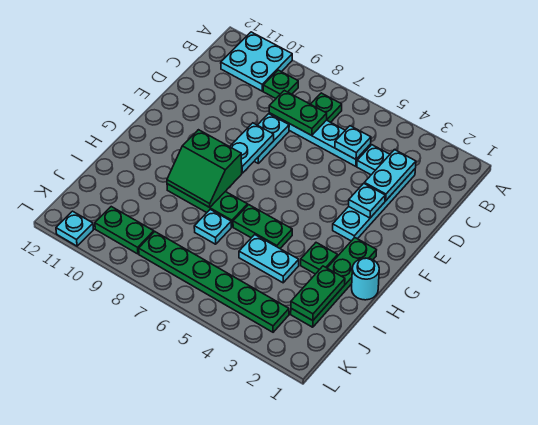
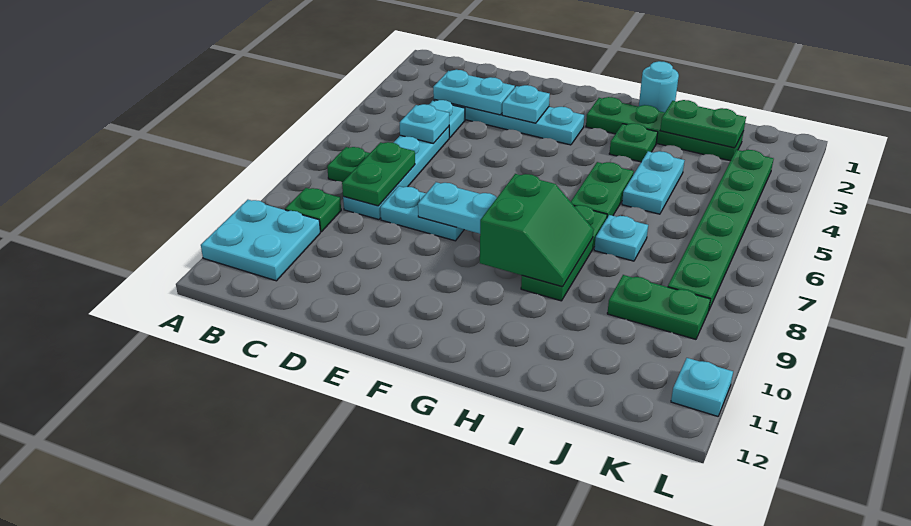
green plate K9:K10 level 1 -> green plate J9:K9 level 1

